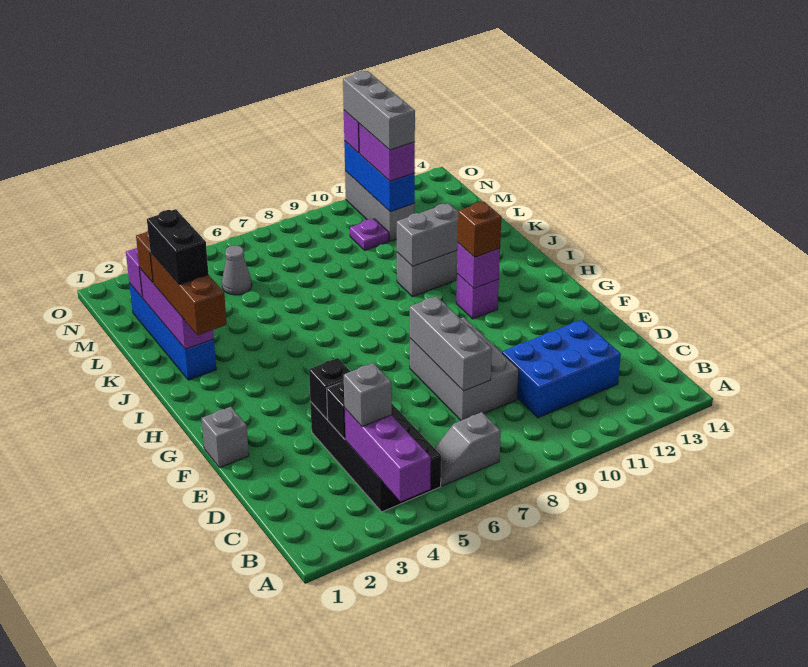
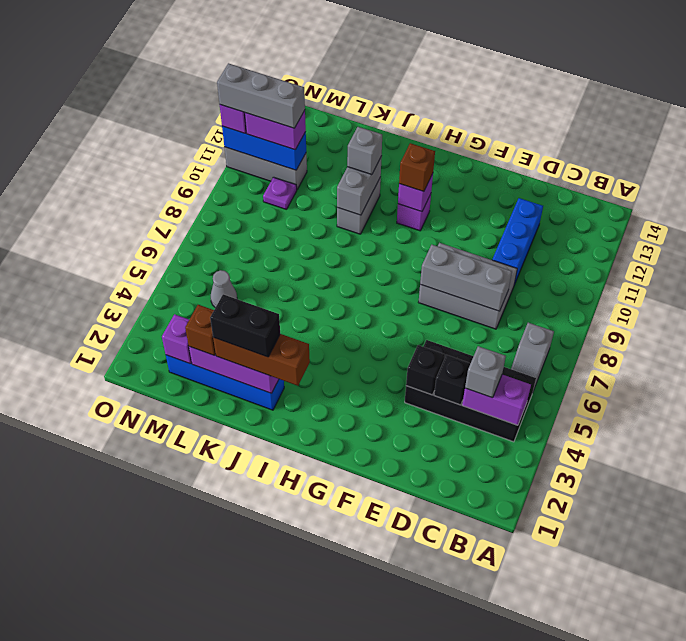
purple brick A4:C4 level 2 -> purple brick B4:C4 level 2
blue brick C10:D12 level 1 -> blue brick D10:D12 level 1
grey brick F1 level 1 -> grey brick J11 level 3

